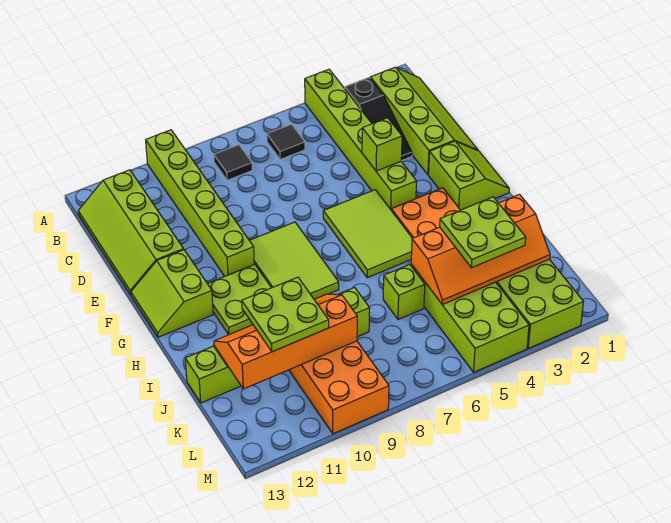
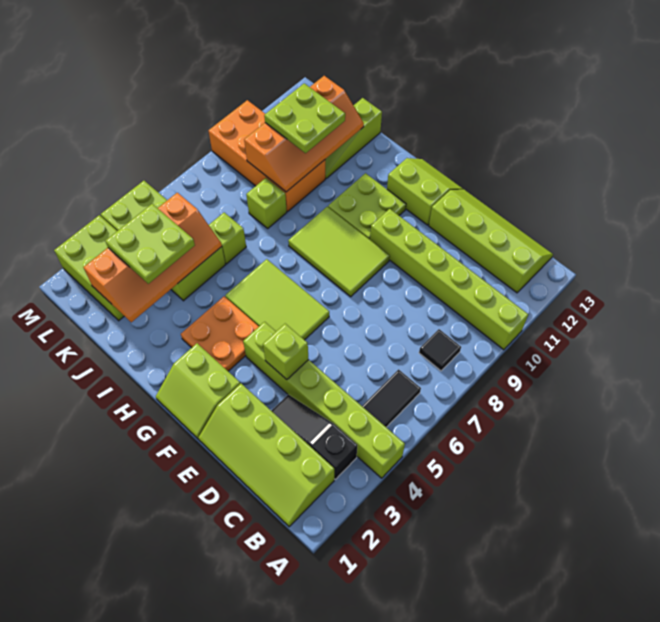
black tile B6 level 1 -> black tile B5:B6 level 1
orange slope J2:K5 level 2 top J -> orange slope J2:K5 level 2 top K

